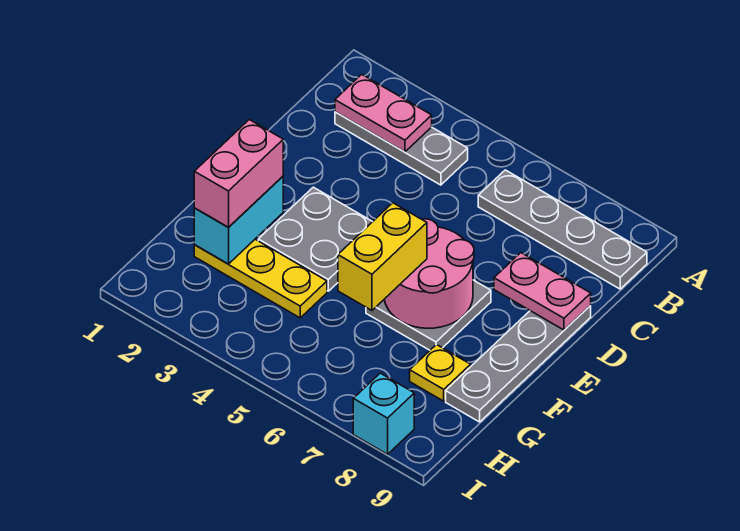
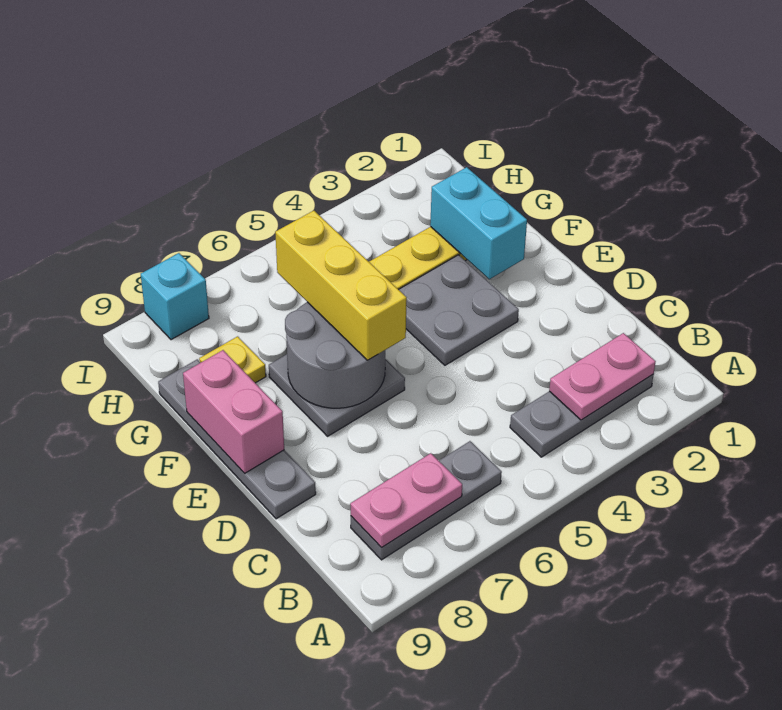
grey plate B6:B9 level 1 -> grey plate B6:B8 level 1
pink plate D8:D9 level 2 -> pink plate B7:B8 level 2
pink round brick E6:F7 level 2 -> grey round brick E6:F7 level 2
pink brick F2:G2 level 3 -> pink brick E9:F9 level 2
yellow brick F6:G6 level 3 -> yellow brick E6:G6 level 3

